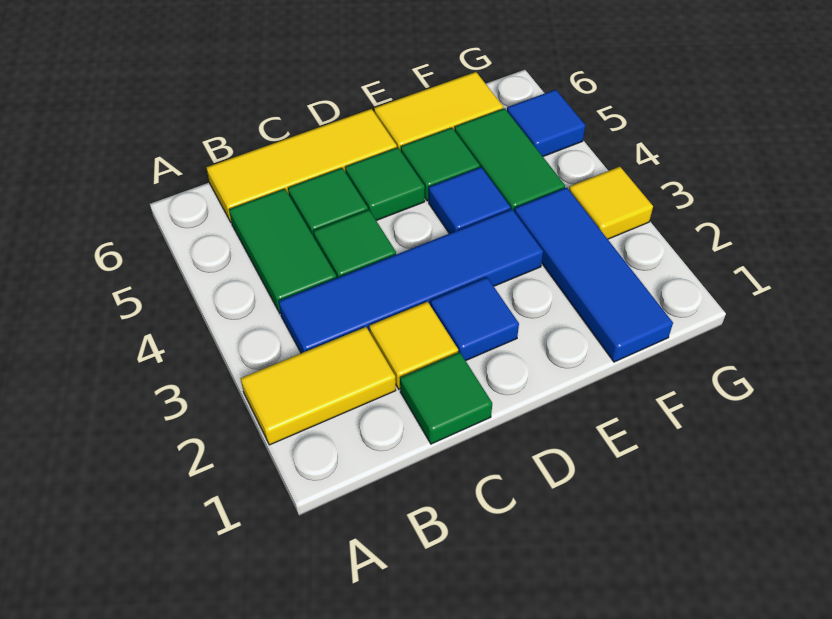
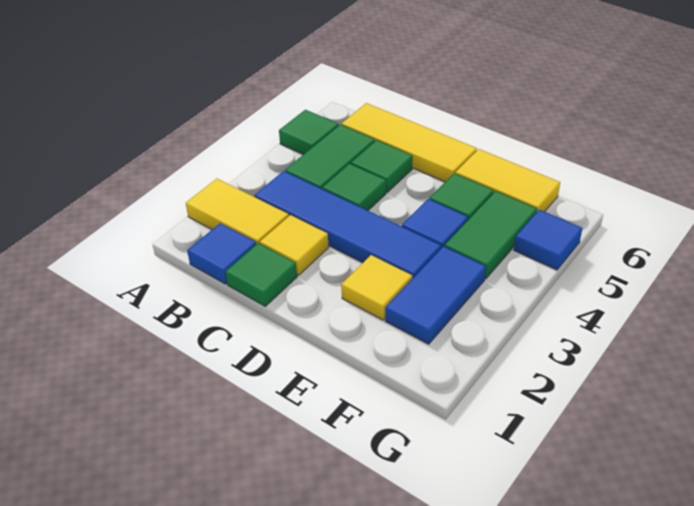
blue tile D2 level 1 -> blue tile B1 level 1
green tile D5 level 1 -> green tile A5 level 1
blue tile F1:F3 level 1 -> blue tile F2:F3 level 1
yellow tile G3 level 1 -> yellow tile E2 level 1

